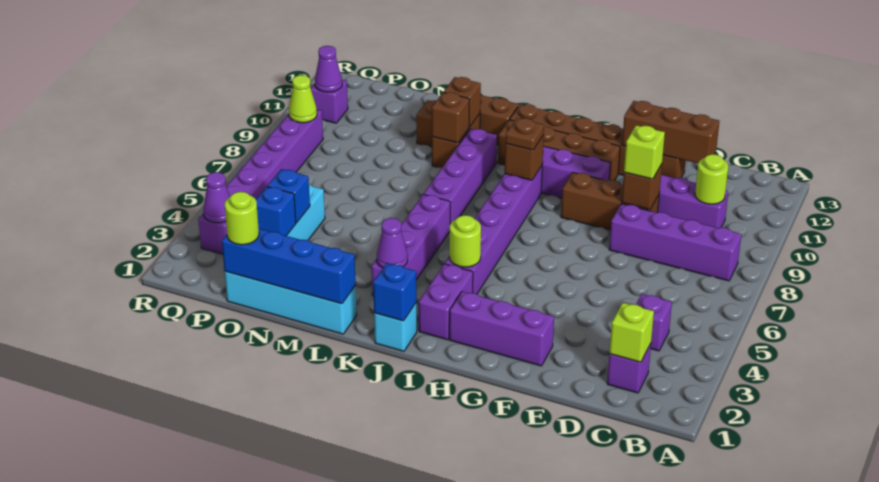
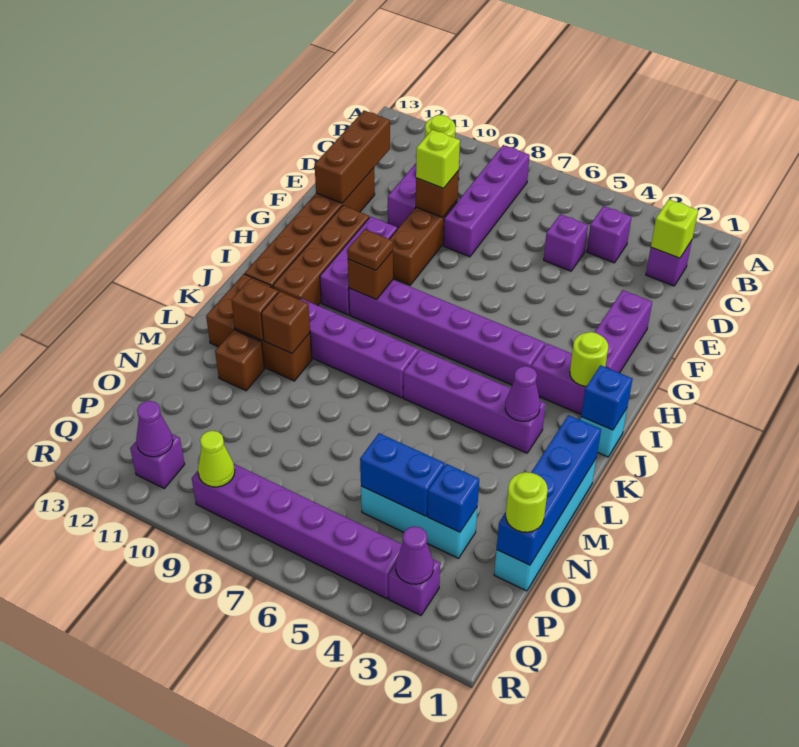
none -> purple brick D5 level 1
lime round brick I4 level 2 -> lime round brick I2 level 2
blue brick O4 level 2 -> blue brick O4:O5 level 2

